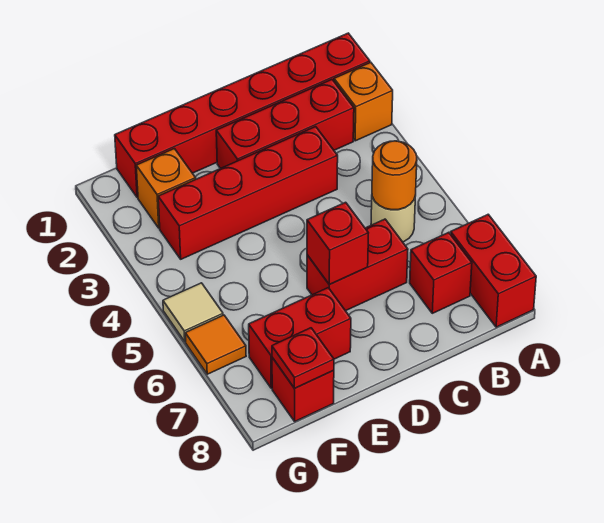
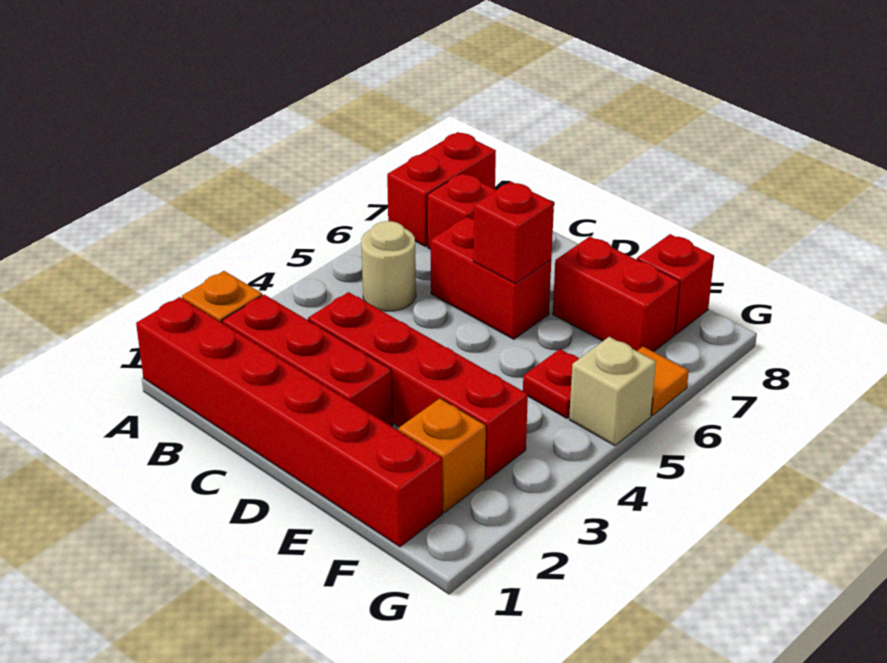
orange round brick B5 level 2 -> none
red plate F8 level 2 -> red plate F5 level 1
tan tile G5 level 1 -> tan brick G5 level 1

